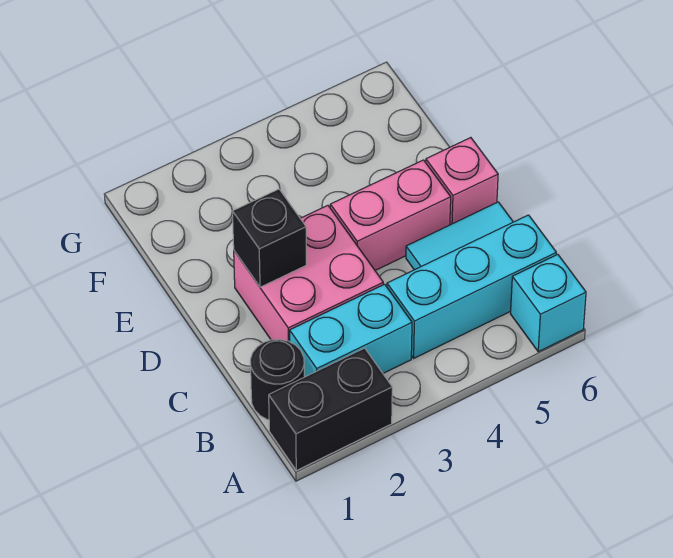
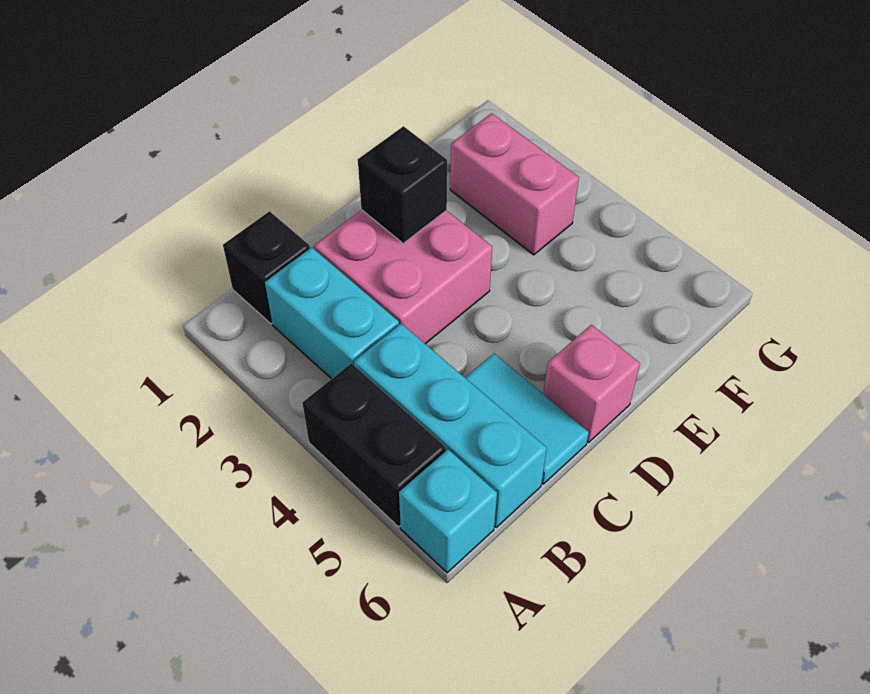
black brick A1:A2 level 1 -> black brick A4:A5 level 1
black round brick B1 level 1 -> black brick B1 level 1
pink brick D4:D5 level 1 -> pink brick F2:F3 level 1

